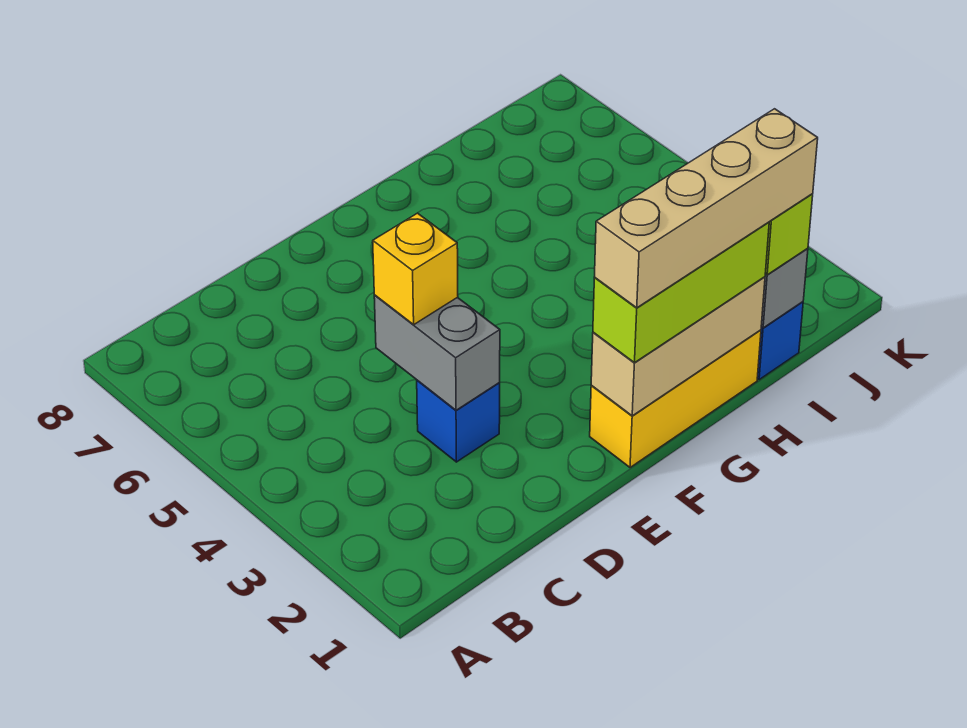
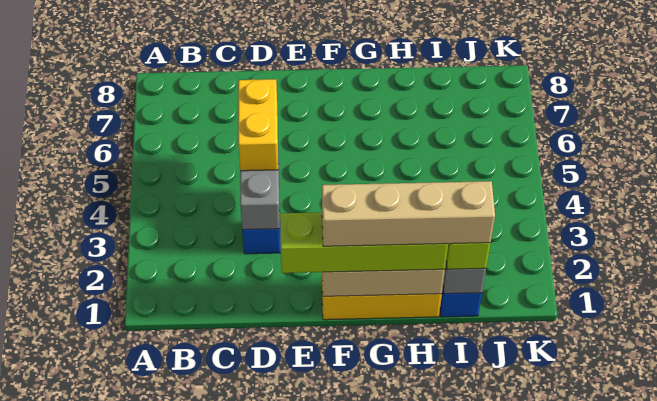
yellow brick D4 level 3 -> yellow brick D4:D5 level 3
lime brick F1:H1 level 3 -> lime brick E1:H1 level 3

